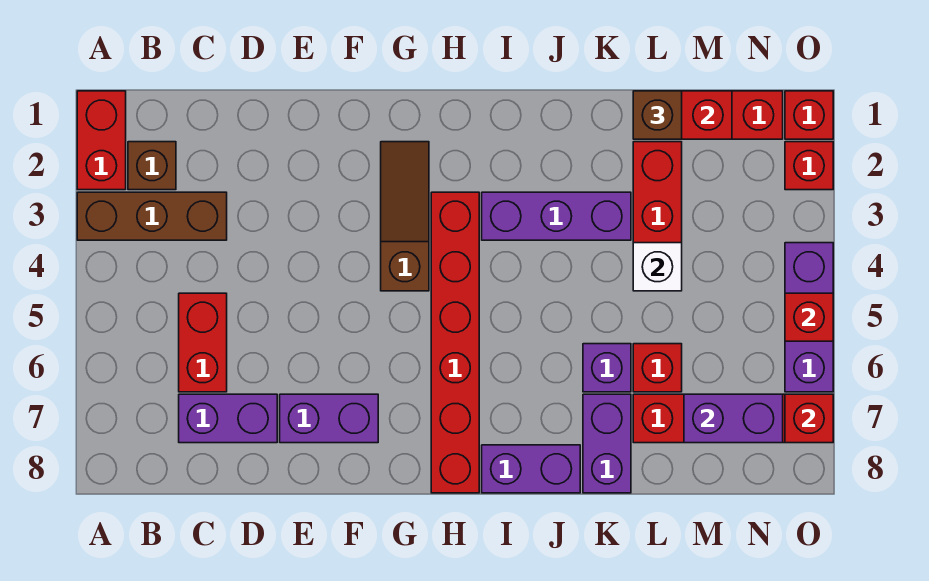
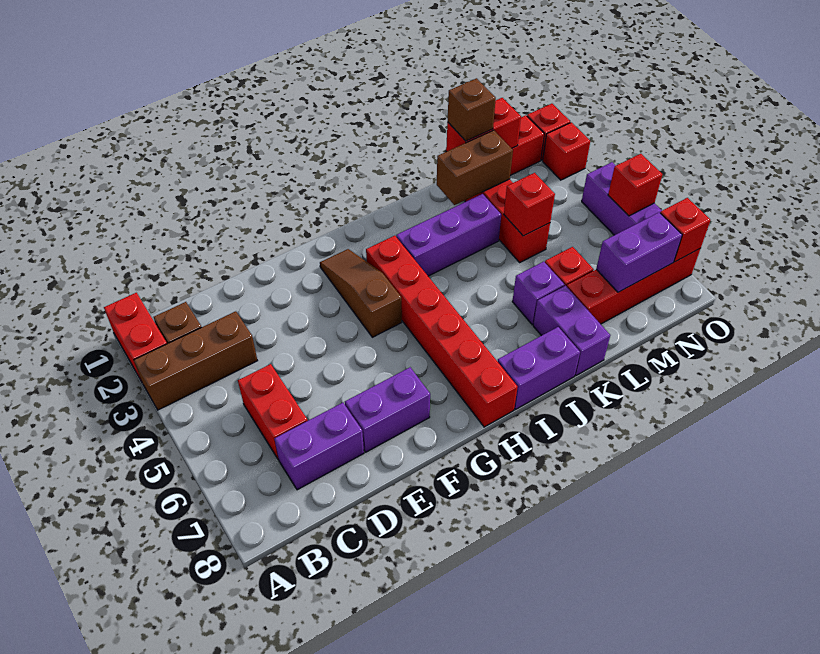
none -> brown brick K2:L2 level 2
white brick L4 level 2 -> red brick L4 level 2

